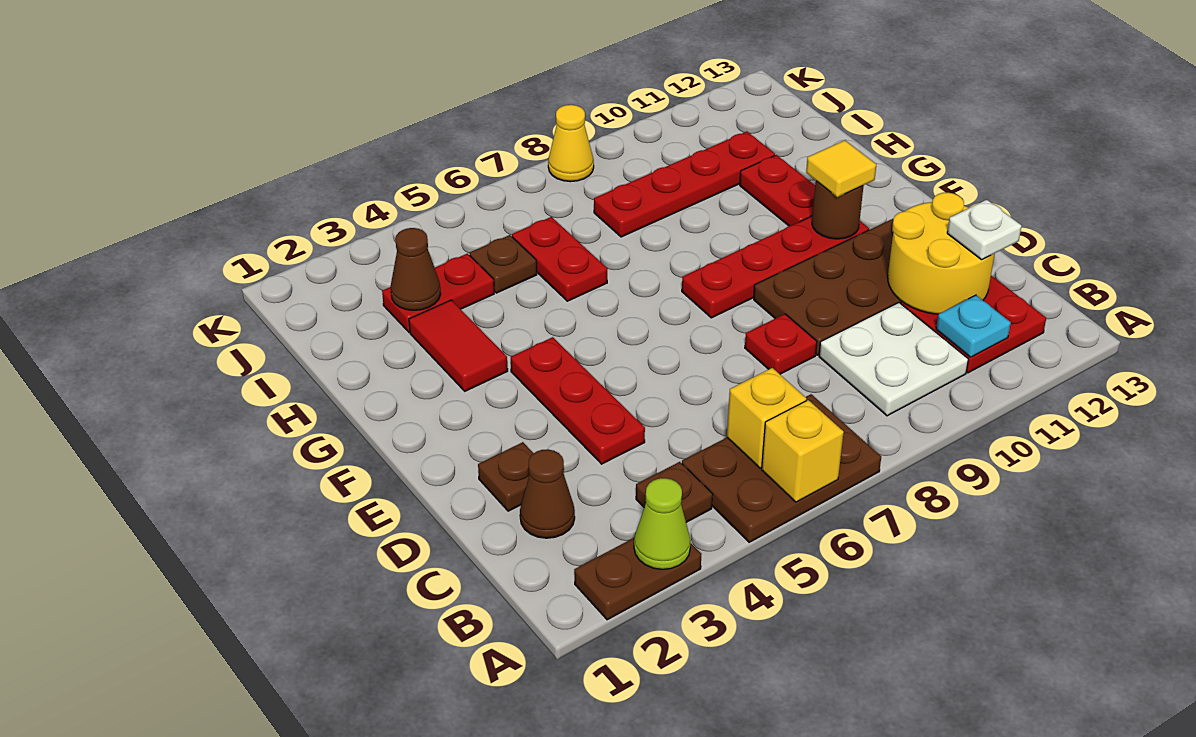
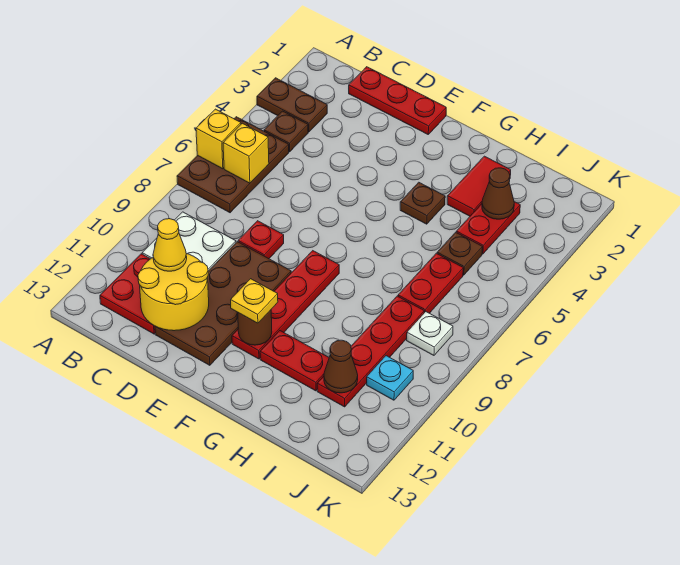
brown plate A2:A3 level 1 -> brown plate A3:B3 level 1
lime cone A3 level 2 -> none
cyan plate B11 level 2 -> cyan plate J10 level 1
brown cone C2 level 1 -> brown cone I11 level 2
white plate C12 level 3 -> white plate J8 level 1
brown plate D2 level 1 -> brown plate G4 level 1
red plate D4:F4 level 1 -> red plate C1:E1 level 1
yellow tile F11 level 3 -> yellow plate F11 level 3
red tile G3:H3 level 1 -> red tile H2:H3 level 1
red plate H6:I6 level 1 -> red plate I6:I7 level 1
yellow cone K8 level 1 -> yellow cone C11 level 3

